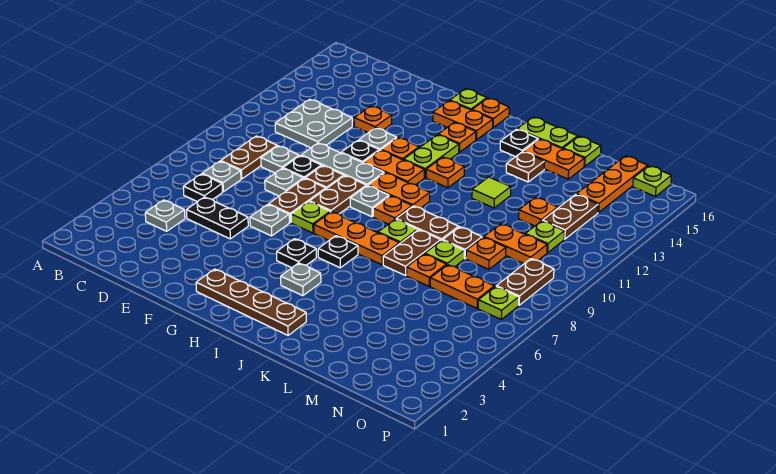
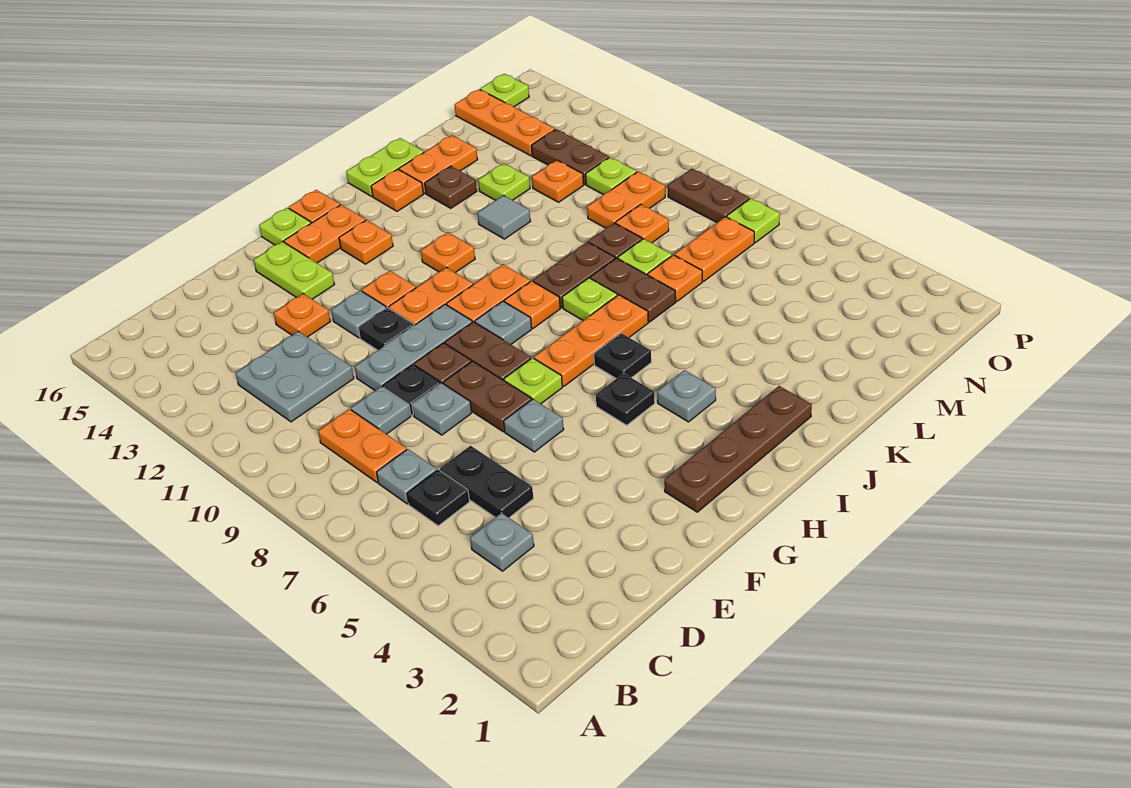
brown plate C8:C9 level 1 -> orange plate C8:C9 level 1
black plate D5:E5 level 1 -> black plate D5:D6 level 1
lime plate H12:H13 level 1 -> lime plate F14:F15 level 1
black plate J15 level 1 -> orange plate J15 level 1
lime tile K12 level 1 -> grey tile K12 level 1
lime plate L16 level 1 -> lime plate L13 level 1

